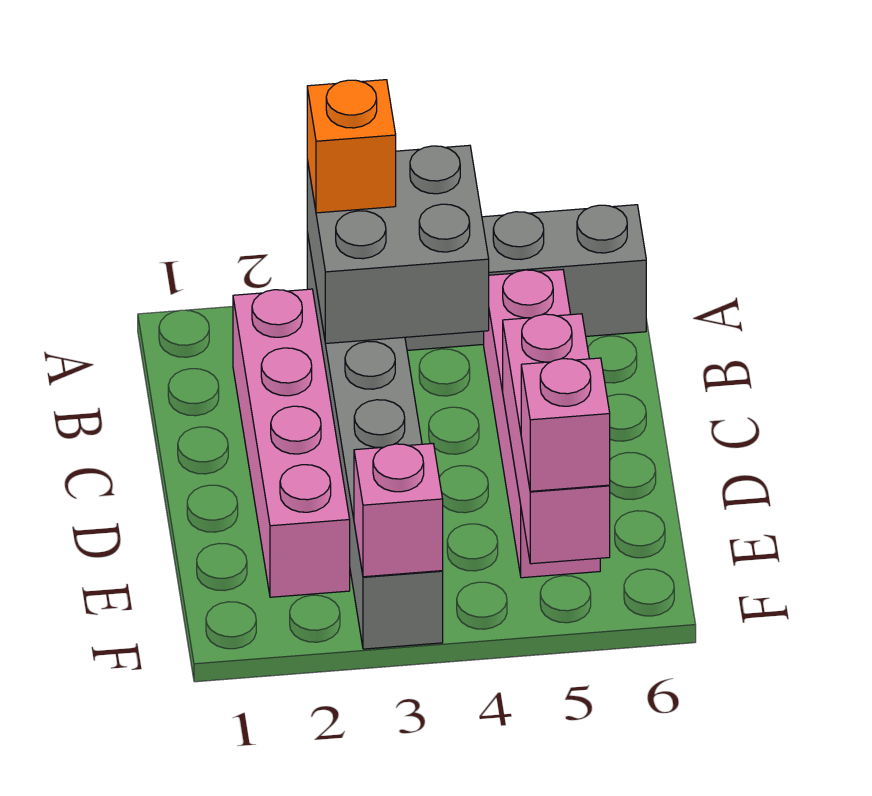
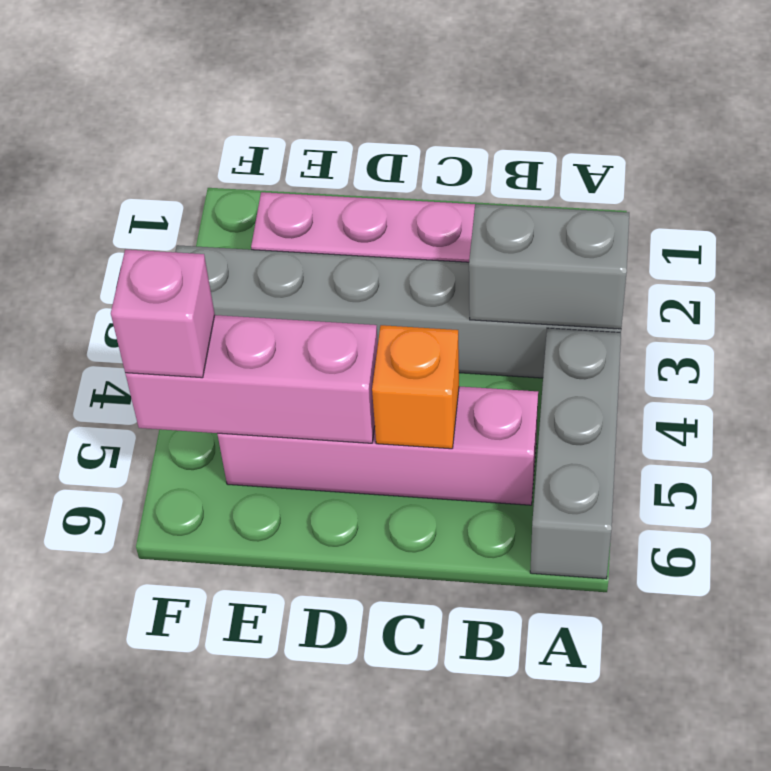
grey brick A3:B4 level 2 -> grey brick A3:B3 level 2
orange brick A3 level 3 -> orange brick C5 level 2
pink brick F3 level 2 -> none

